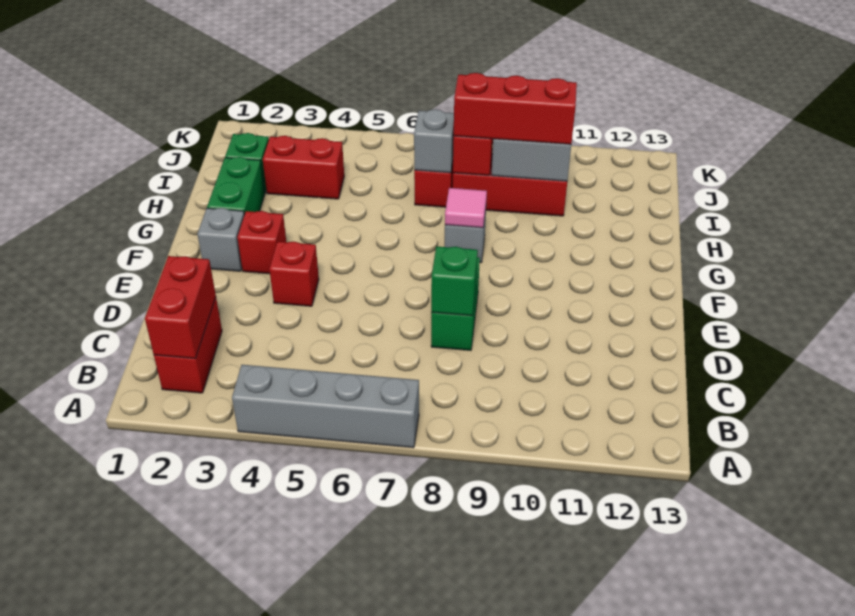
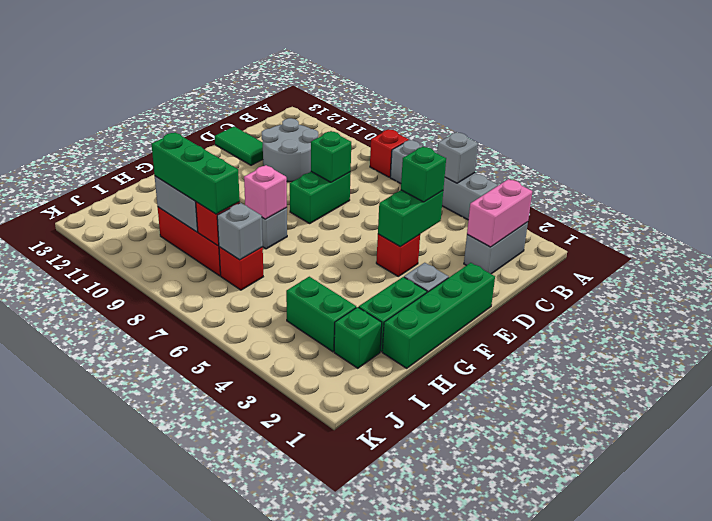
none -> grey brick A5 level 2
red brick B2:C2 level 1 -> grey brick B2:C2 level 1
red brick B2:C2 level 2 -> pink brick B2:C2 level 2
none -> grey round brick C10:D11 level 1
none -> green brick D4:E4 level 2
none -> green brick D4 level 3
none -> green tile D12:D13 level 1
none -> green brick E1:H1 level 1
red brick F3 level 1 -> red brick A8 level 1
pink tile G8 level 2 -> pink brick G8 level 2
red brick I3:I4 level 1 -> green brick I3:I4 level 1
red brick I8:I10 level 3 -> green brick I8:I10 level 3

